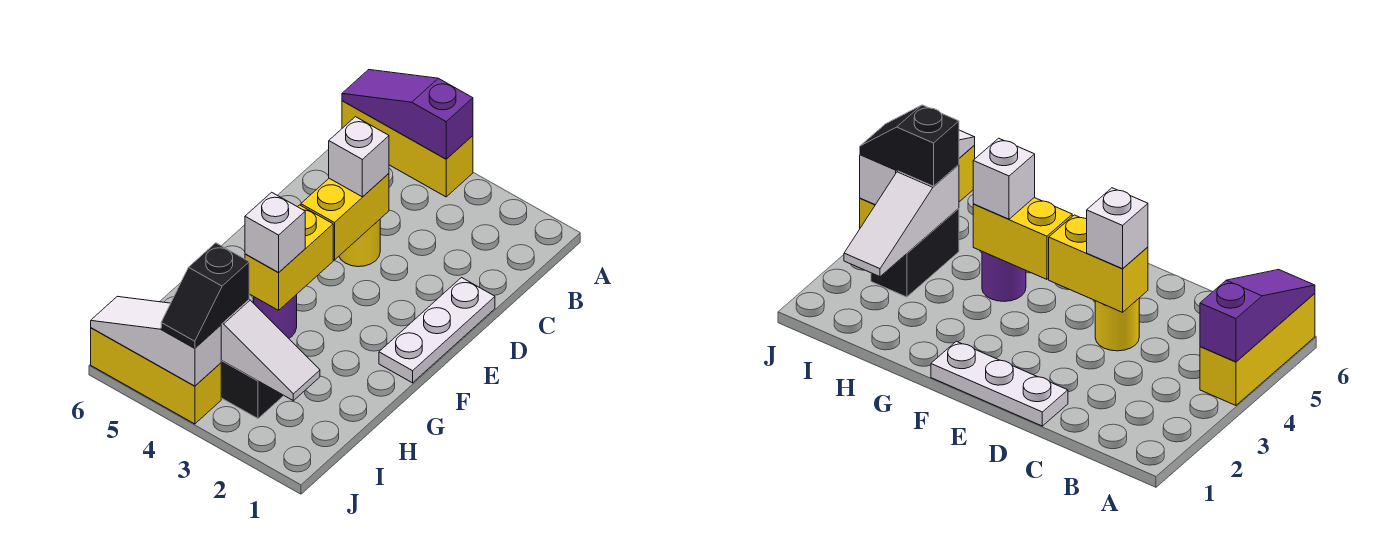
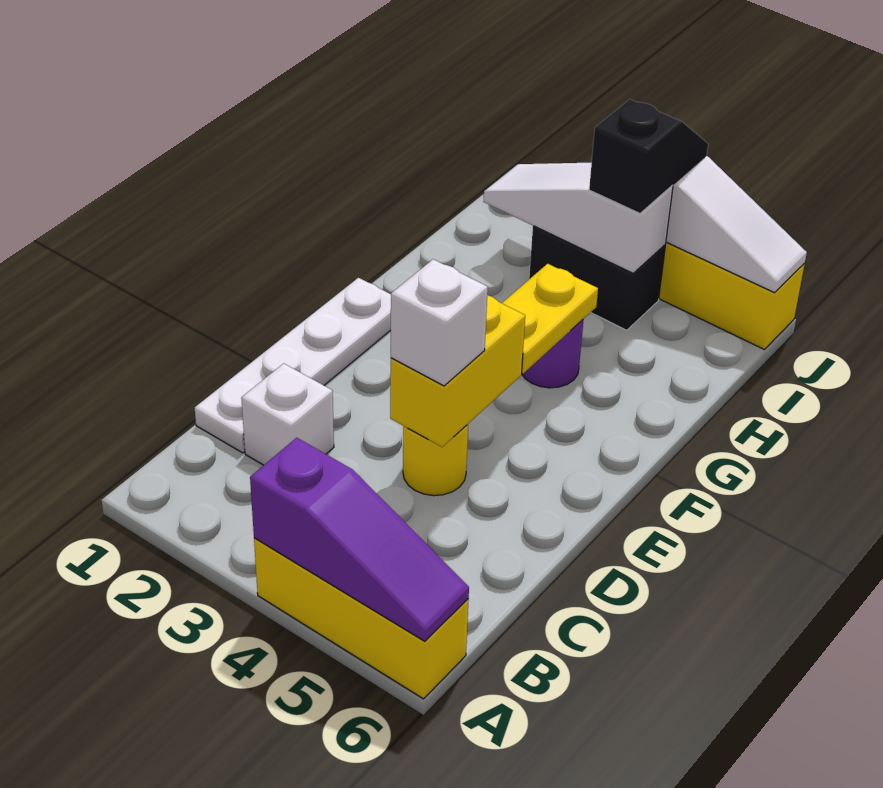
white plate D1:F1 level 1 -> white plate C1:F1 level 1
yellow brick F4:G4 level 2 -> yellow plate F4:G4 level 2
white brick G4 level 3 -> white brick C2 level 1

